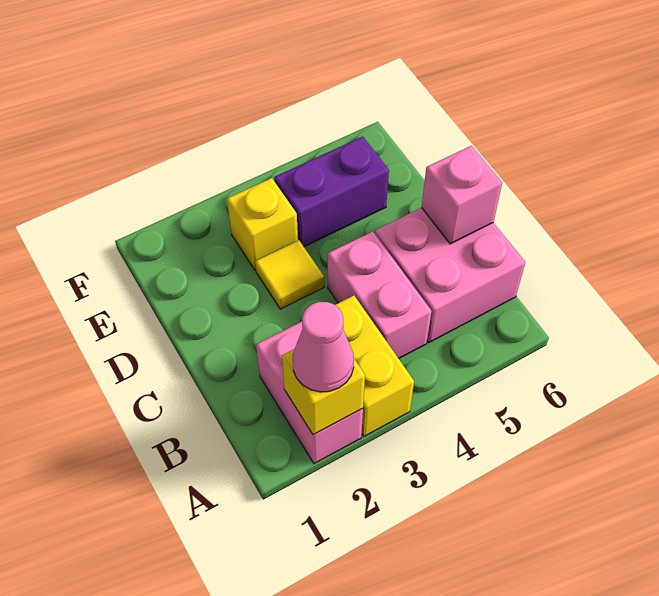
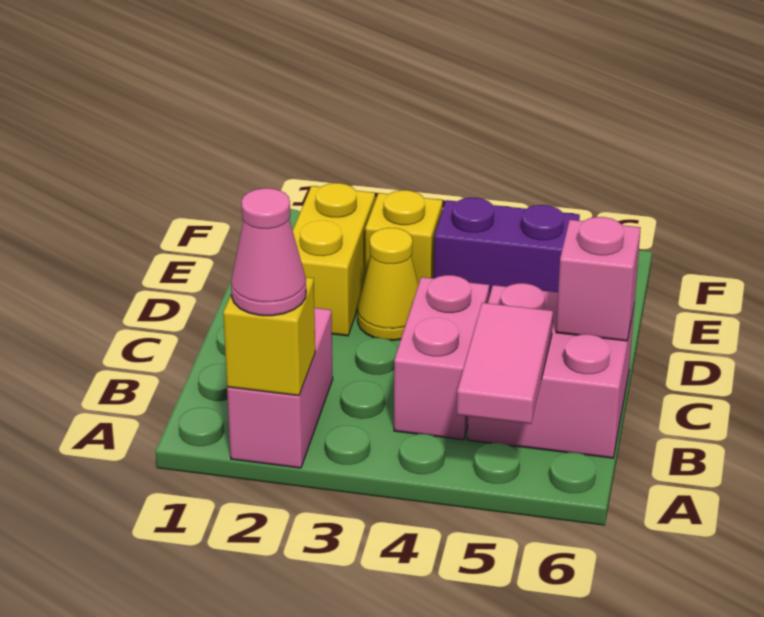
yellow brick A3:B3 level 1 -> yellow brick D2:E2 level 1
none -> pink tile A5:B5 level 2
yellow tile D3 level 1 -> yellow cone D3 level 1

